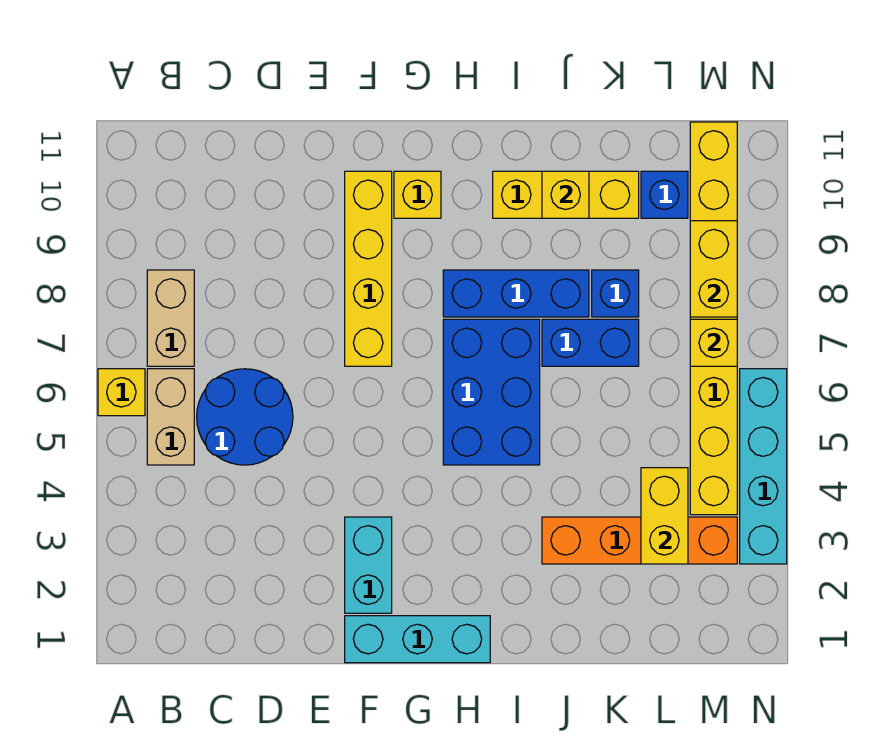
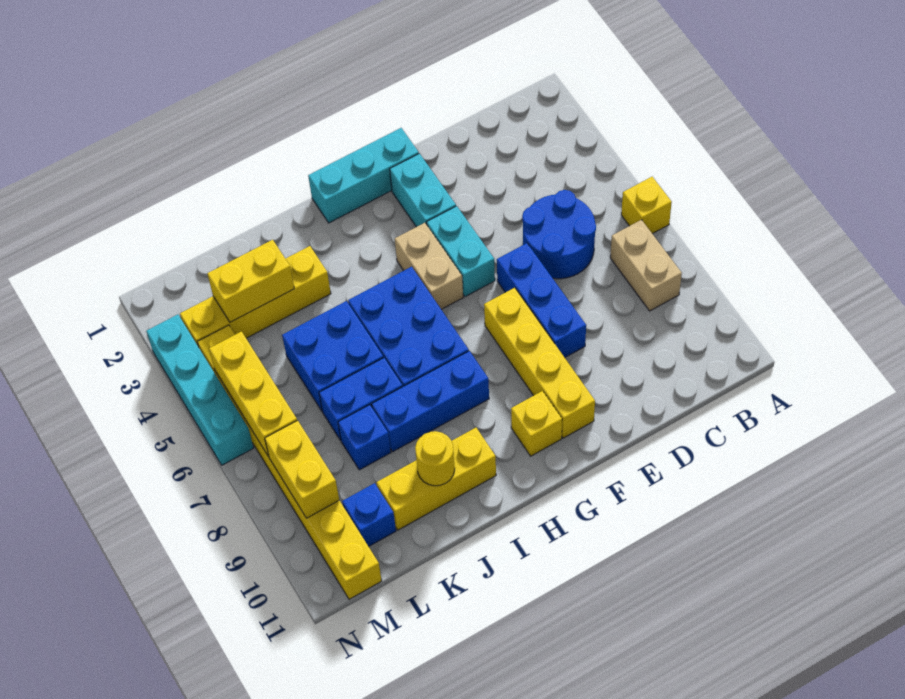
tan brick B5:B6 level 1 -> tan brick G4:G5 level 1
none -> blue brick E6:E8 level 1
none -> cyan brick F4:F5 level 1
orange brick J3:M3 level 1 -> yellow brick J3:M3 level 1
none -> blue brick J5:K6 level 1
yellow brick J10 level 2 -> yellow round brick J10 level 2
yellow brick L3:L4 level 2 -> yellow brick K3:L3 level 2
yellow brick M7 level 2 -> yellow brick M5:M7 level 2

